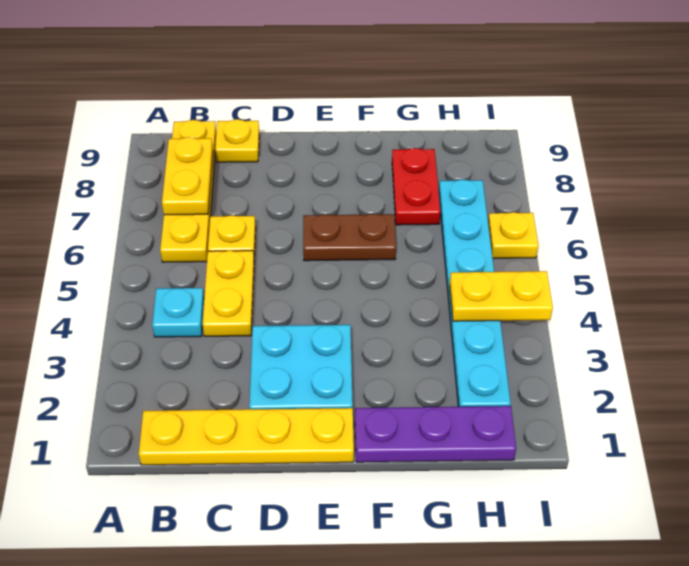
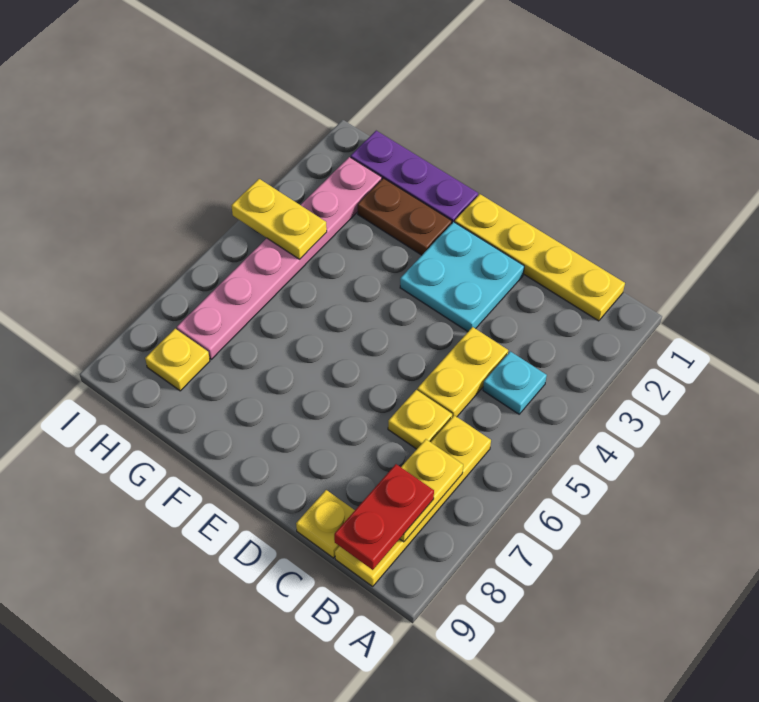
brown plate E6:F6 level 1 -> brown plate F2:G2 level 1
red plate G7:G8 level 1 -> red plate B8:B9 level 3
cyan plate H2:H7 level 1 -> pink plate H2:H7 level 1
yellow plate I6 level 1 -> yellow plate H8 level 1

